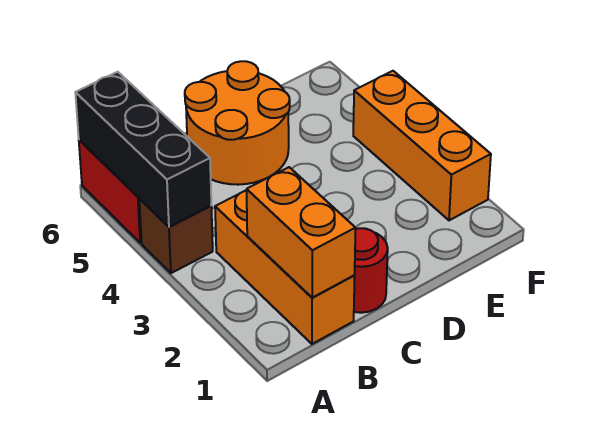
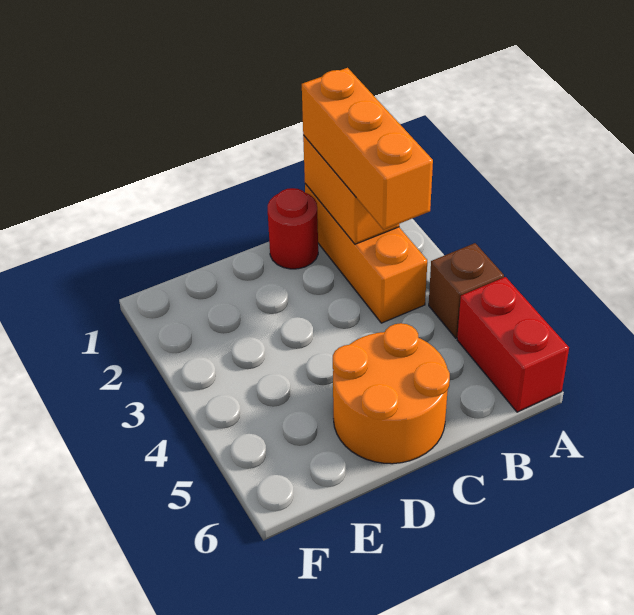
black brick A4:A6 level 2 -> none
orange brick F2:F4 level 1 -> orange brick B1:B3 level 3

